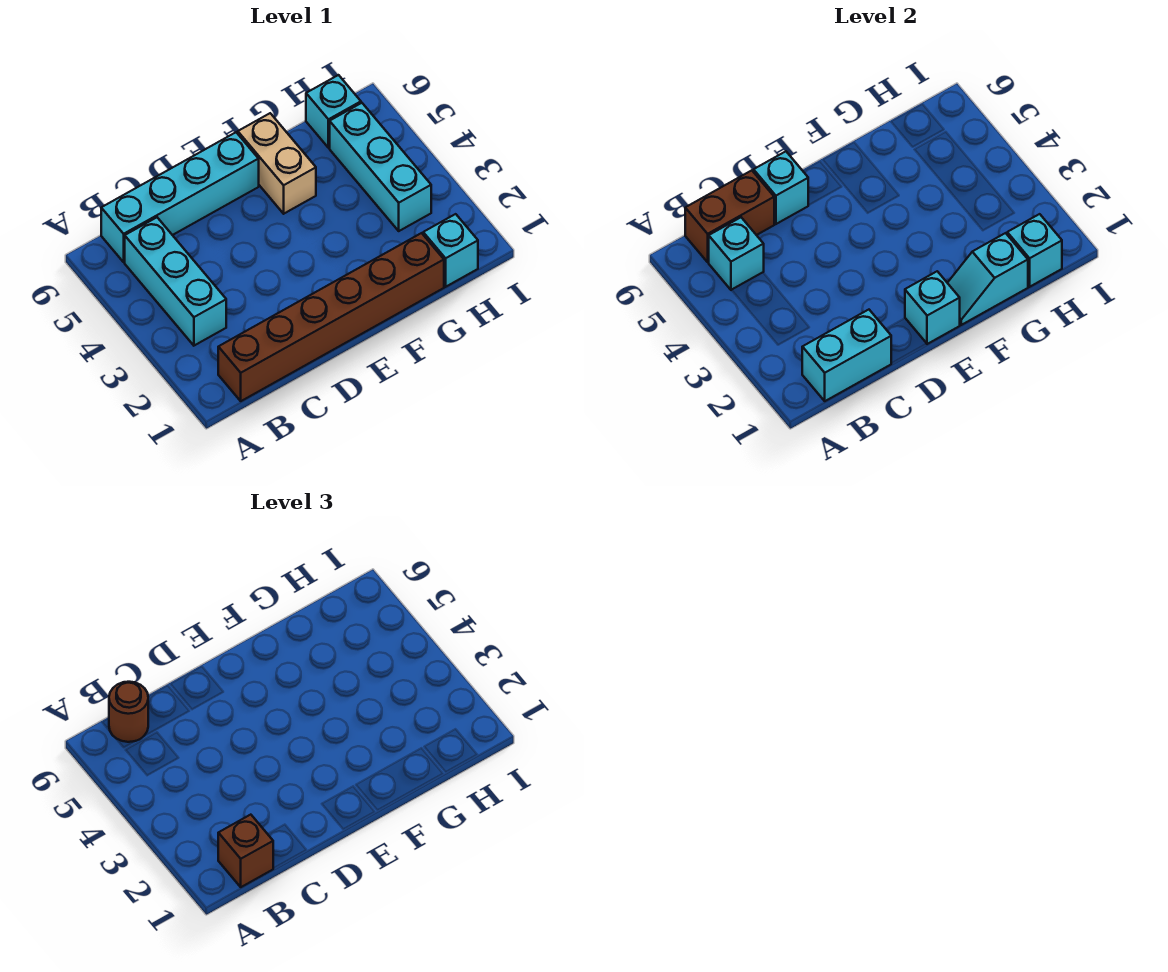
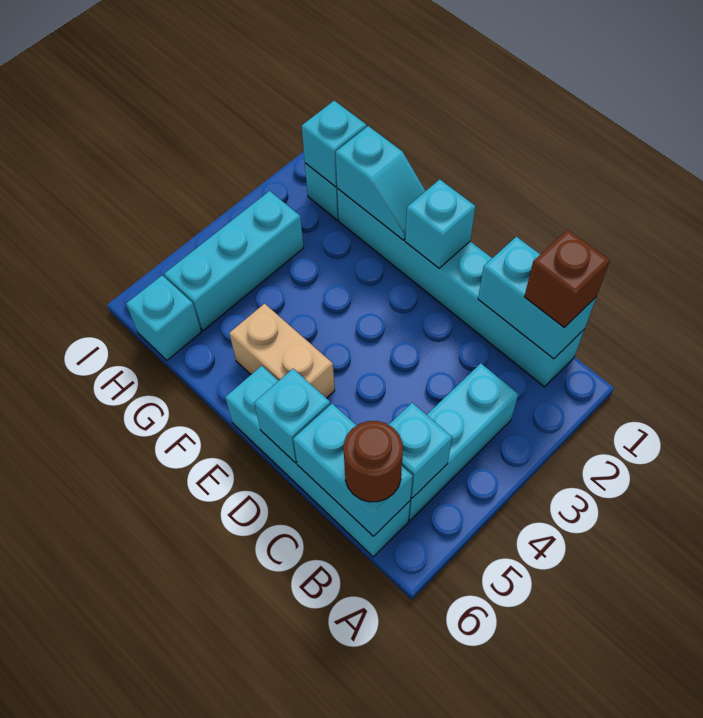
brown brick B1:G1 level 1 -> cyan brick B1:G1 level 1
brown brick B6:C6 level 2 -> cyan brick B6:C6 level 2
tan brick F5:F6 level 1 -> tan brick E5:F5 level 1

